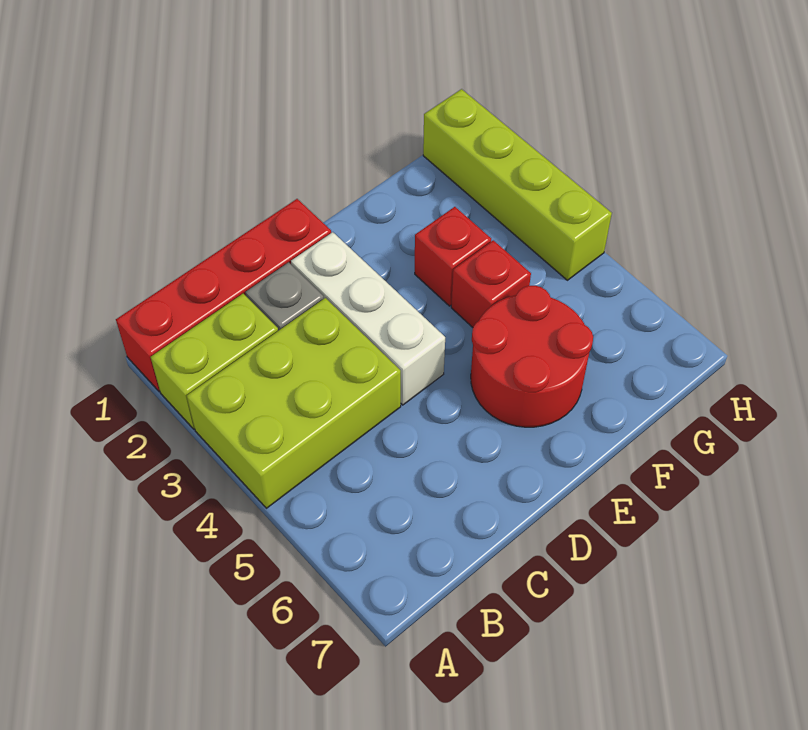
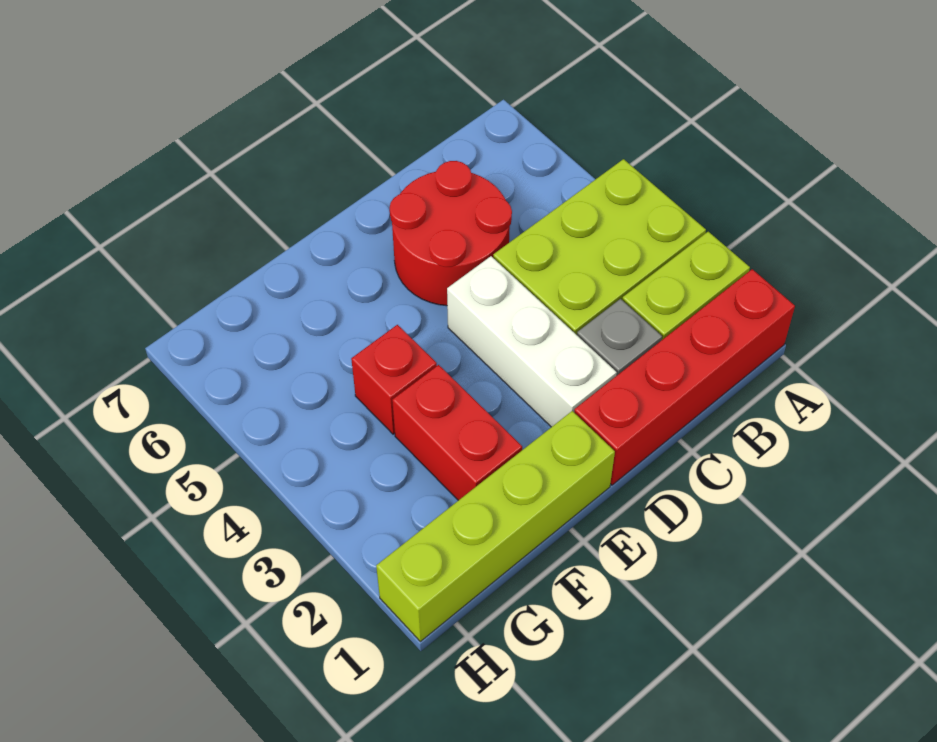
red round brick E5:F6 level 1 -> red round brick C5:D6 level 1
red brick F3 level 1 -> red brick F2:F3 level 1
lime brick H1:H4 level 1 -> lime brick E1:H1 level 1

